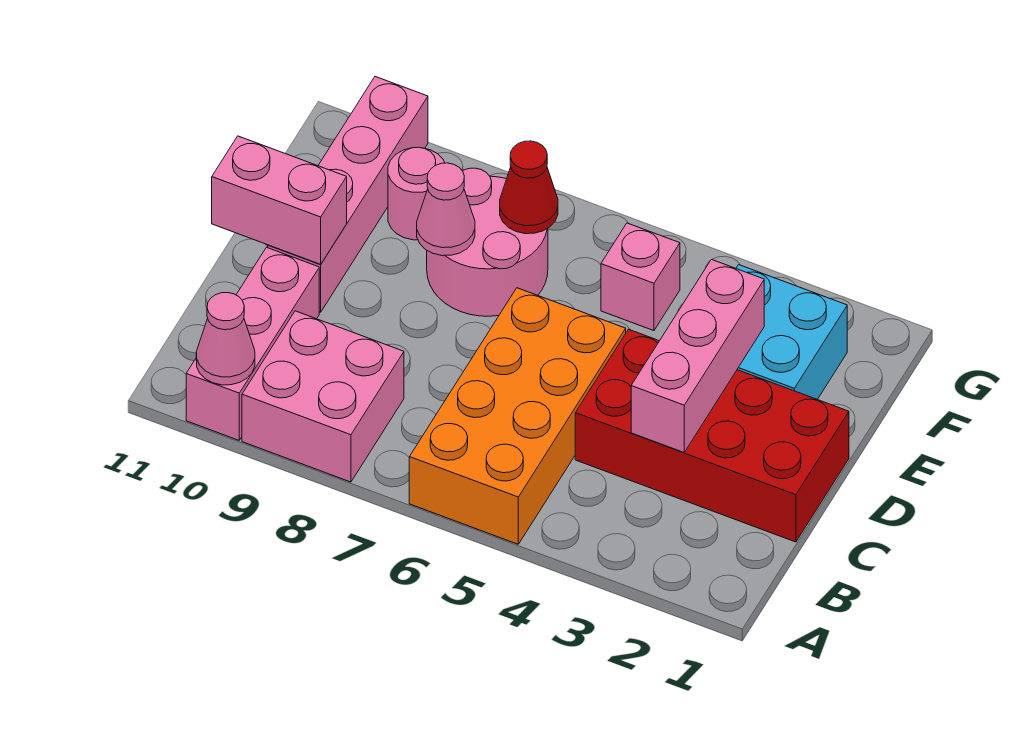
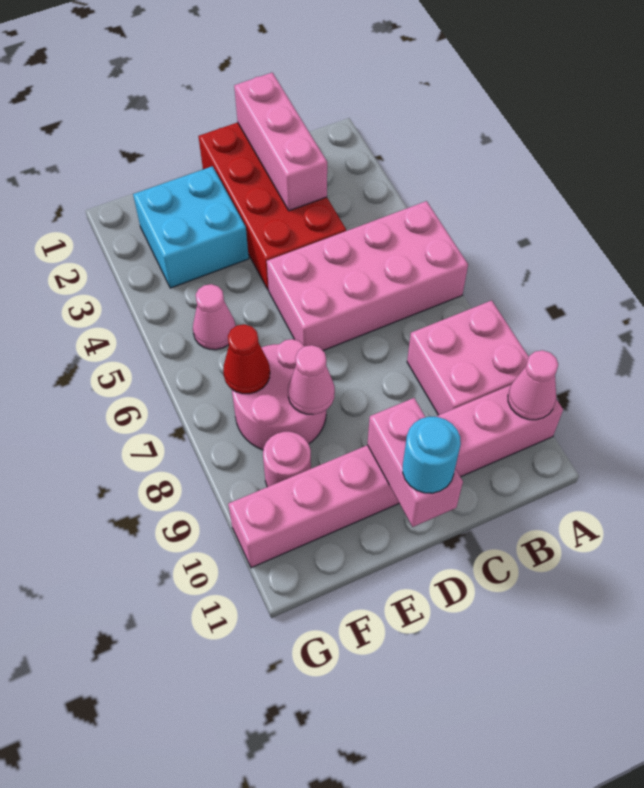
orange brick A5:D6 level 1 -> pink brick A5:D6 level 1
pink brick C3:E3 level 2 -> pink brick C1:C3 level 2
none -> cyan round brick D11 level 3
pink brick F5 level 1 -> pink cone F5 level 1

